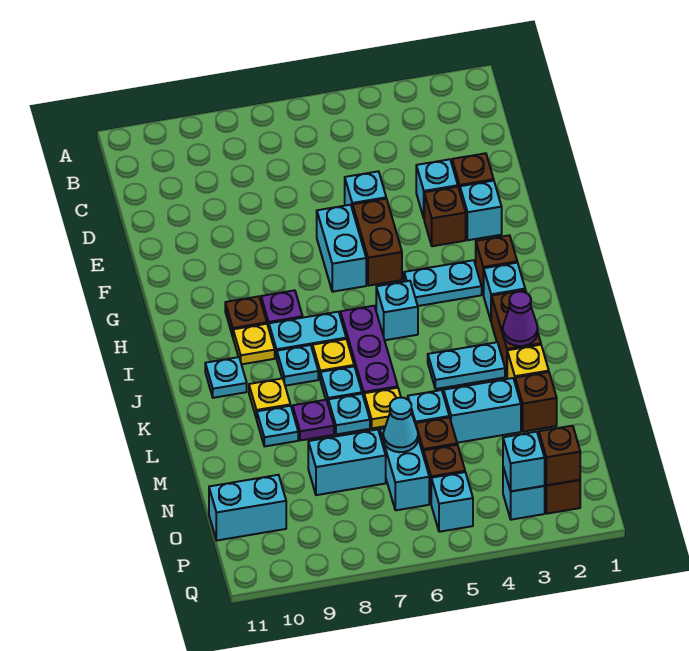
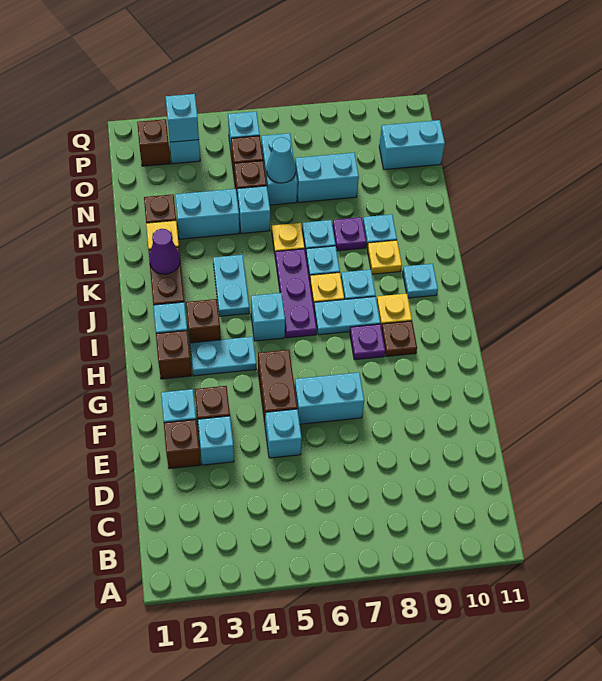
cyan brick F6:G6 level 1 -> cyan brick F6:F7 level 1
cyan plate K3:K4 level 1 -> cyan plate J4:K4 level 1
brown brick P2 level 2 -> brown brick I3 level 1

